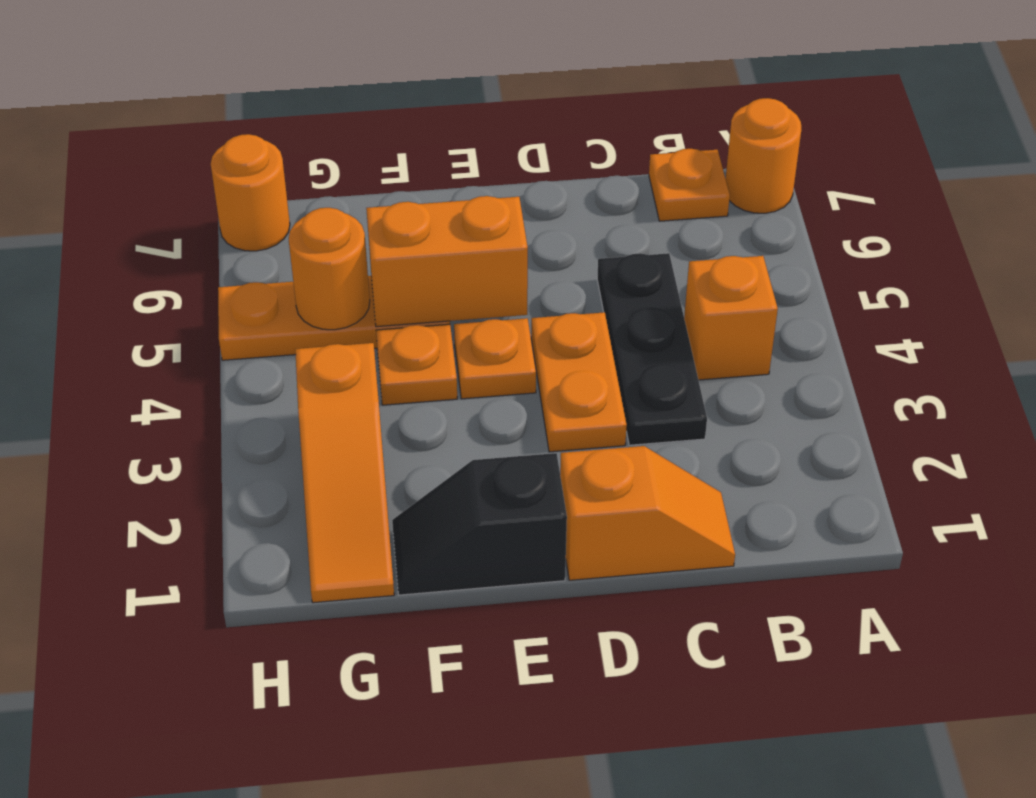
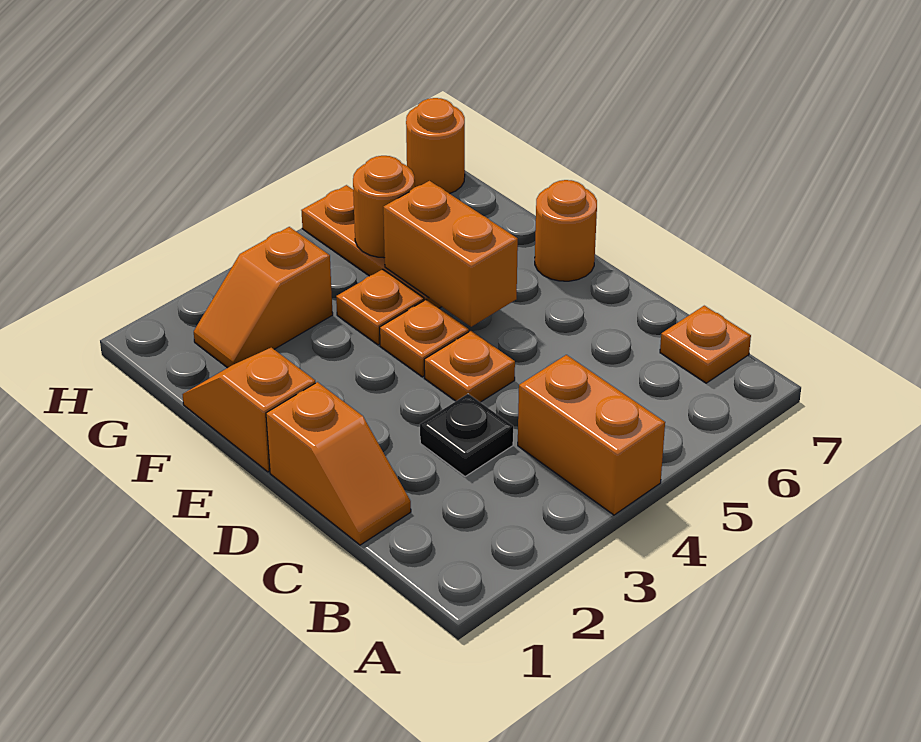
orange round brick A7 level 1 -> orange round brick E7 level 1
orange brick B4 level 1 -> orange brick A4:B4 level 1
black plate C3:C5 level 1 -> black plate C3 level 1
orange plate D3:D4 level 1 -> orange plate D4 level 1
black slope E1:F1 level 1 top E -> orange slope E1:F1 level 1 top E
orange slope G1:G3 level 1 top 3 -> orange slope G2:G3 level 1 top 3

